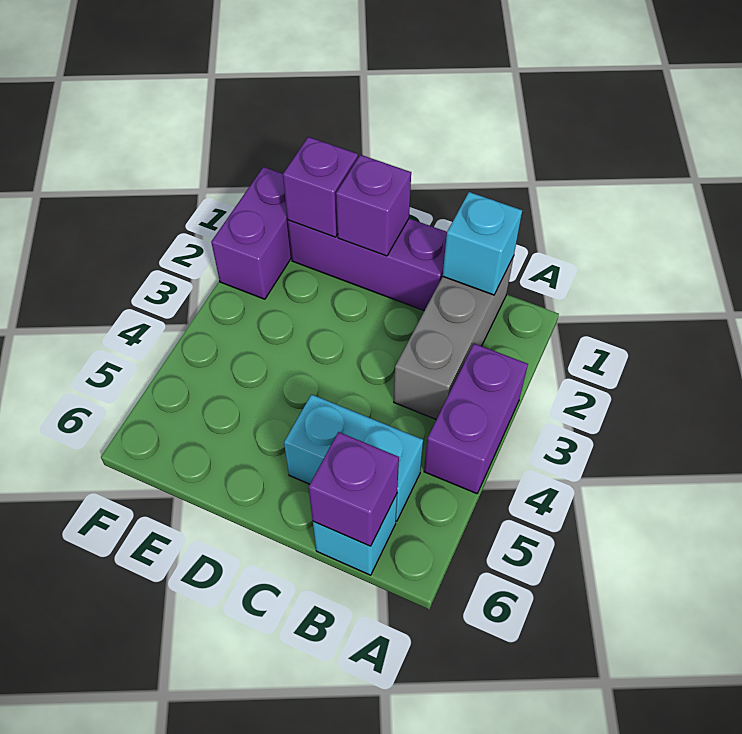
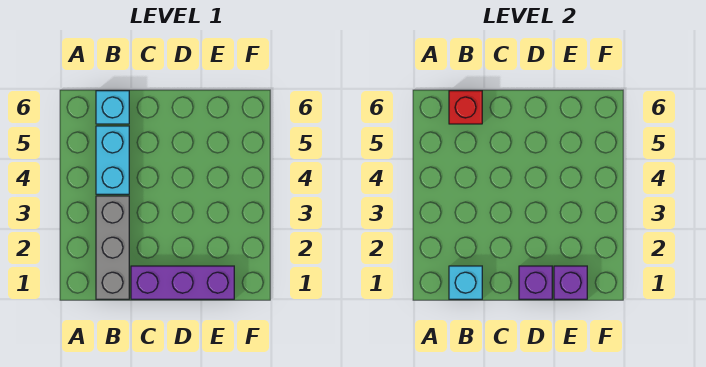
purple brick A3:A4 level 1 -> none
cyan brick B5:C5 level 1 -> cyan brick B4:B5 level 1
purple brick B6 level 2 -> red brick B6 level 2
purple brick F1:F2 level 1 -> none

